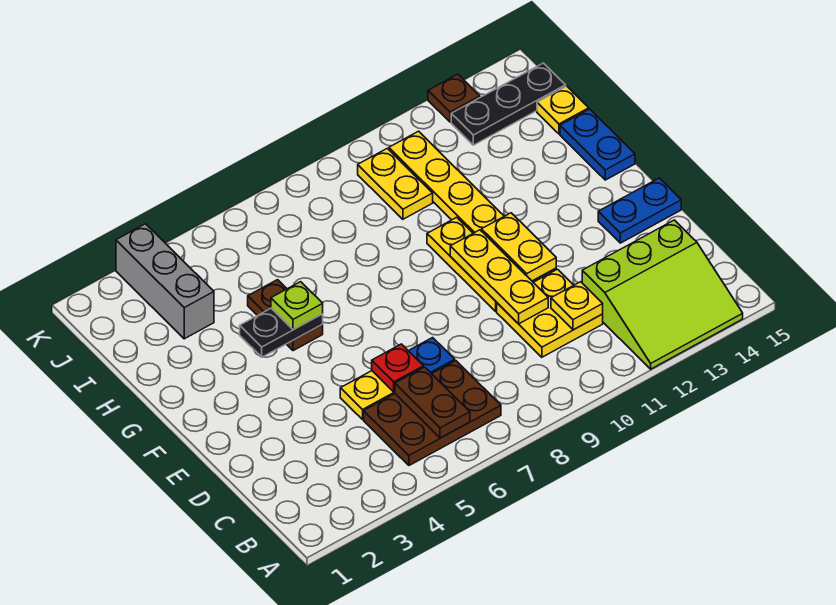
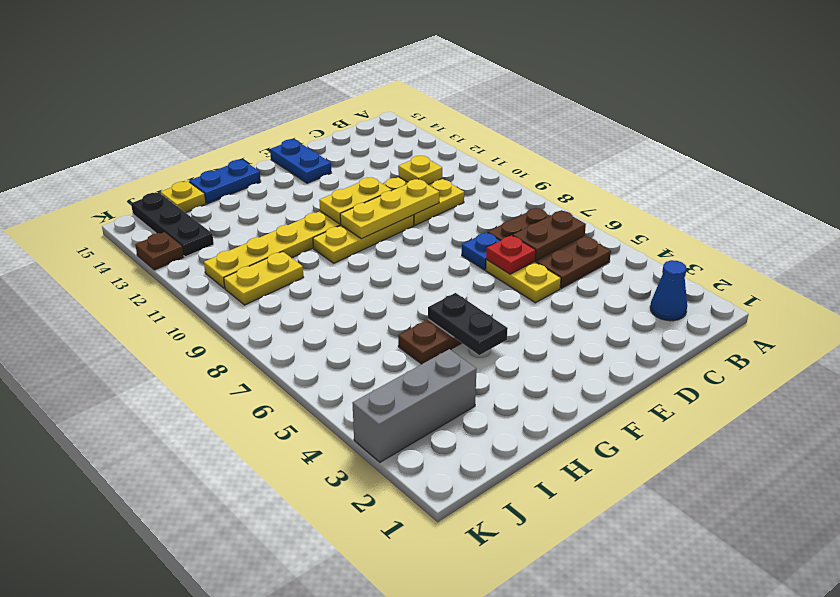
lime slope A12:C14 level 1 top C -> none
none -> blue cone B2 level 1
lime plate G5 level 3 -> none

